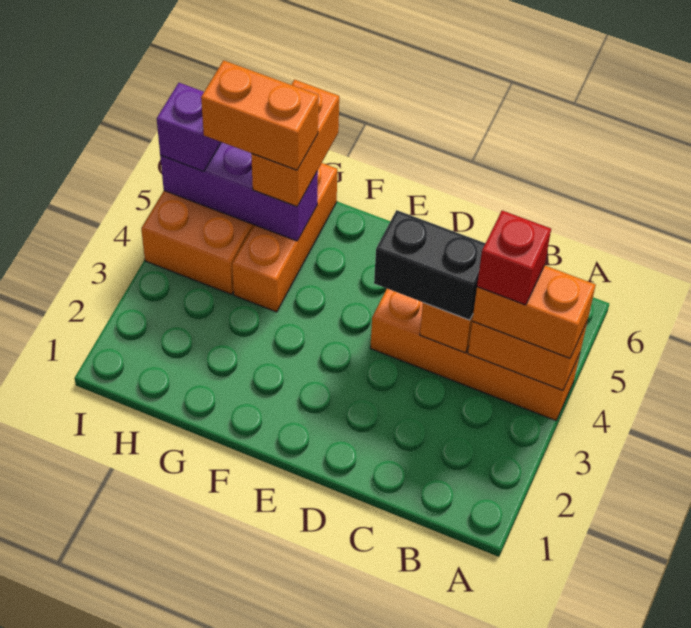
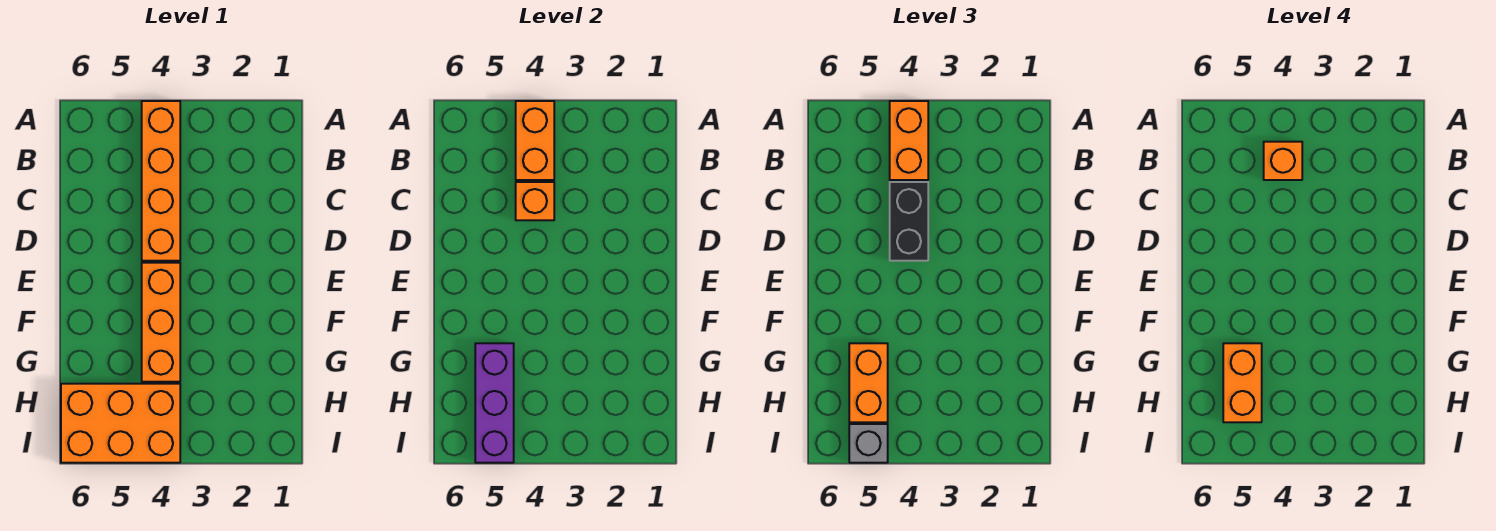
red brick B4 level 4 -> orange brick B4 level 4
orange brick G4:G6 level 1 -> orange brick E4:G4 level 1
orange brick G5:G6 level 3 -> orange brick G5:H5 level 3
purple brick I5 level 3 -> grey brick I5 level 3

